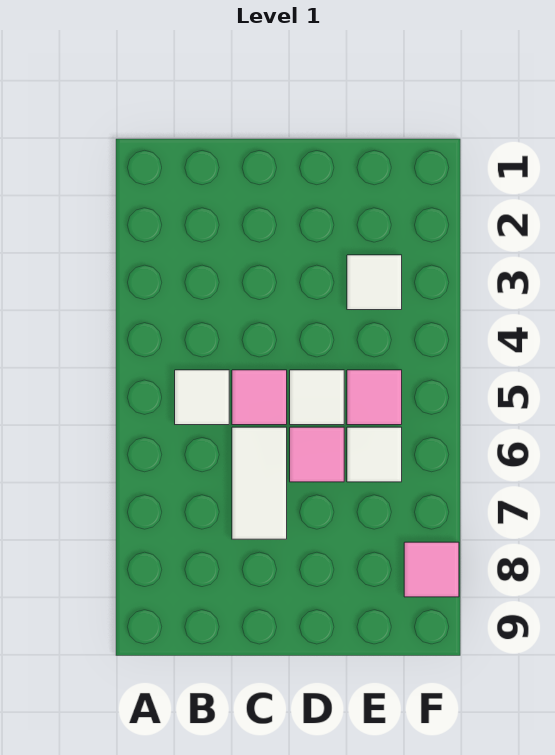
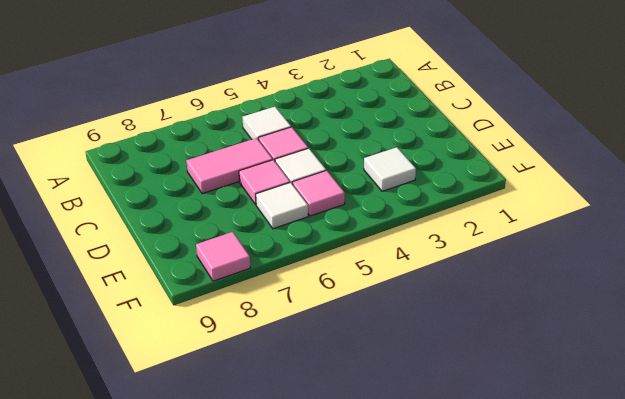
white tile C6:C7 level 1 -> pink tile C6:C7 level 1

